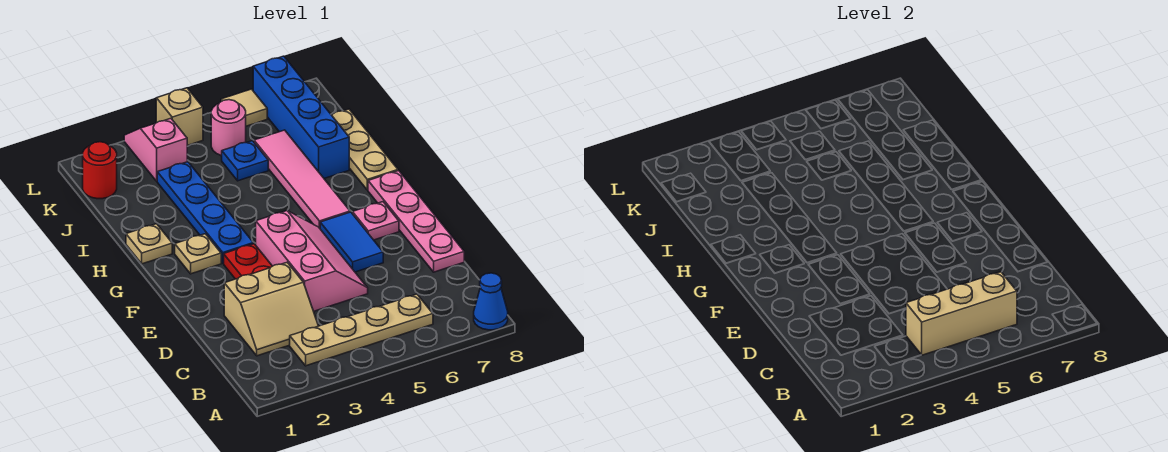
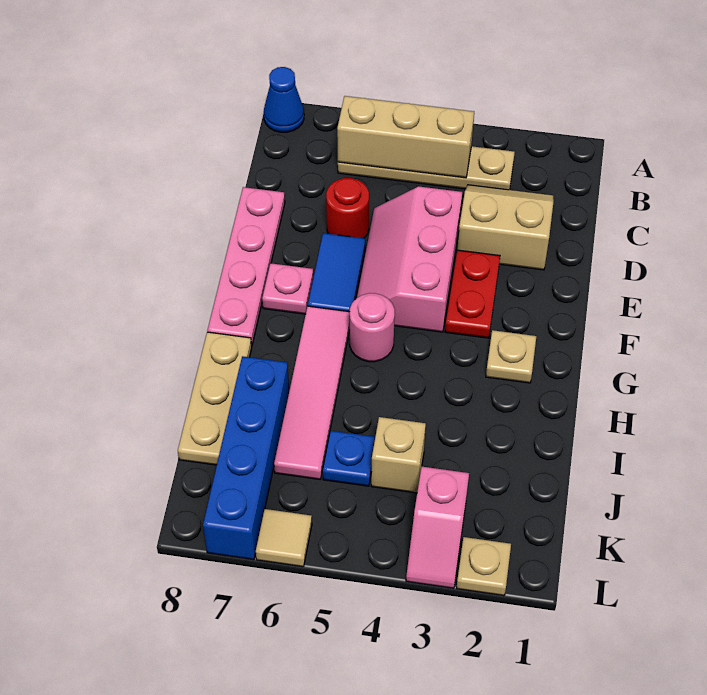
blue plate G3:J3 level 1 -> none
tan plate H1 level 1 -> tan plate L2 level 1
red round brick K1 level 1 -> red round brick D6 level 1
pink round brick K5 level 1 -> pink round brick G5 level 1
tan brick L4 level 1 -> tan brick J4 level 1

